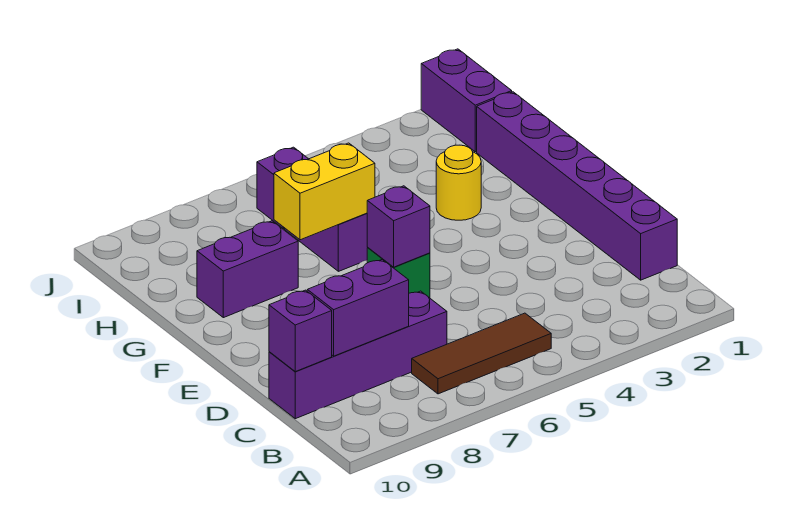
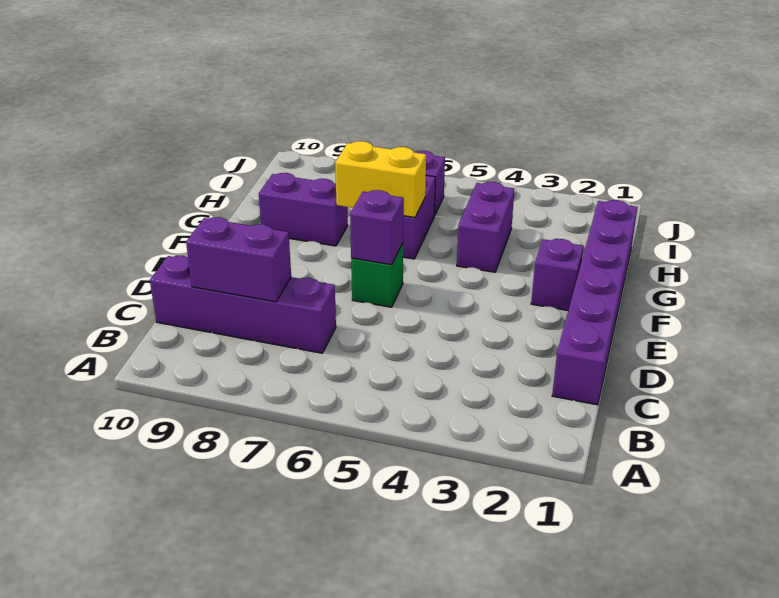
brown tile B5:B7 level 1 -> none
purple brick C10 level 2 -> purple brick F2 level 1
yellow round brick G3 level 1 -> none
purple brick I1:J1 level 1 -> purple brick G4:H4 level 1

